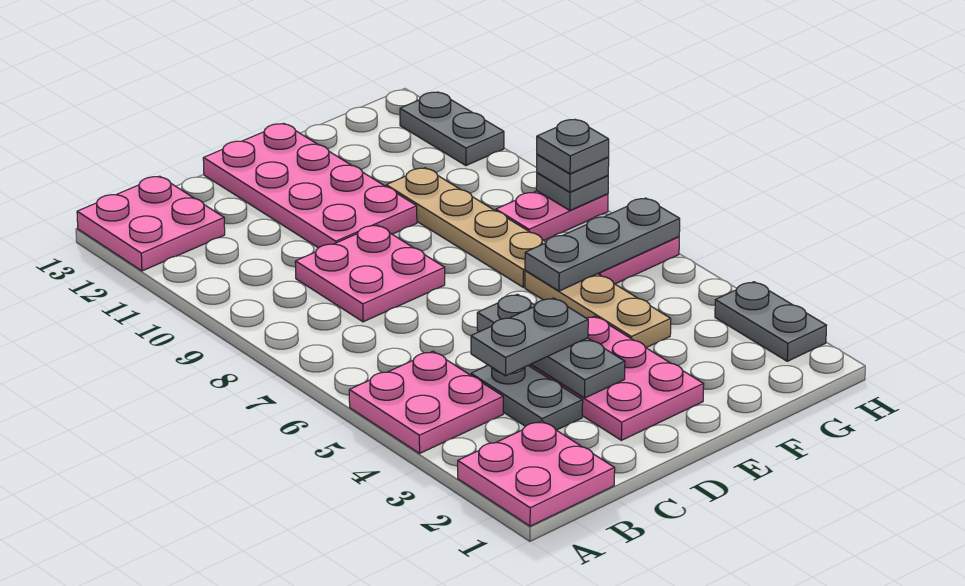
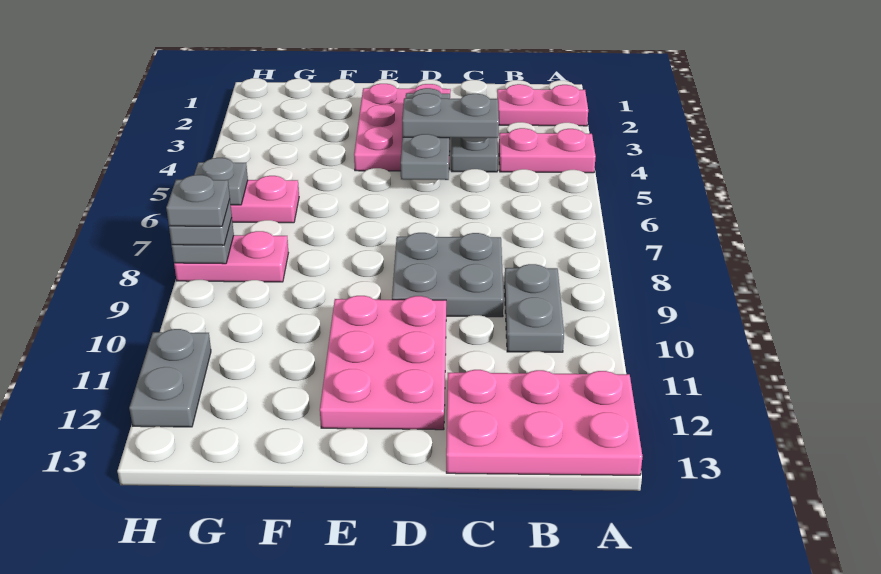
pink plate A1:B2 level 1 -> pink plate A2:B2 level 1
pink plate A4:B5 level 1 -> pink plate A4:B4 level 1
pink plate A12:B13 level 1 -> pink plate A12:C13 level 1
pink plate C8:D9 level 1 -> grey plate C8:D9 level 1
pink plate D10:E13 level 1 -> pink plate D10:E12 level 1
tan plate F4:F6 level 1 -> none
grey plate F6:H6 level 2 -> grey plate H6 level 2
tan plate F7:F10 level 1 -> none
grey plate H2:H3 level 1 -> grey plate B9:B10 level 1

